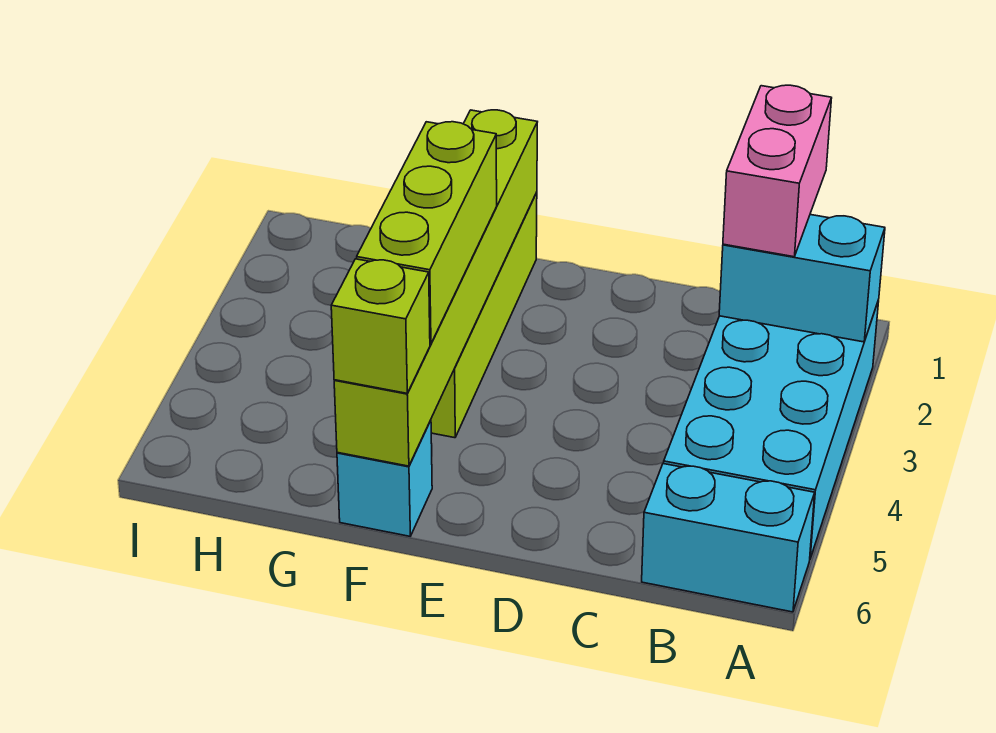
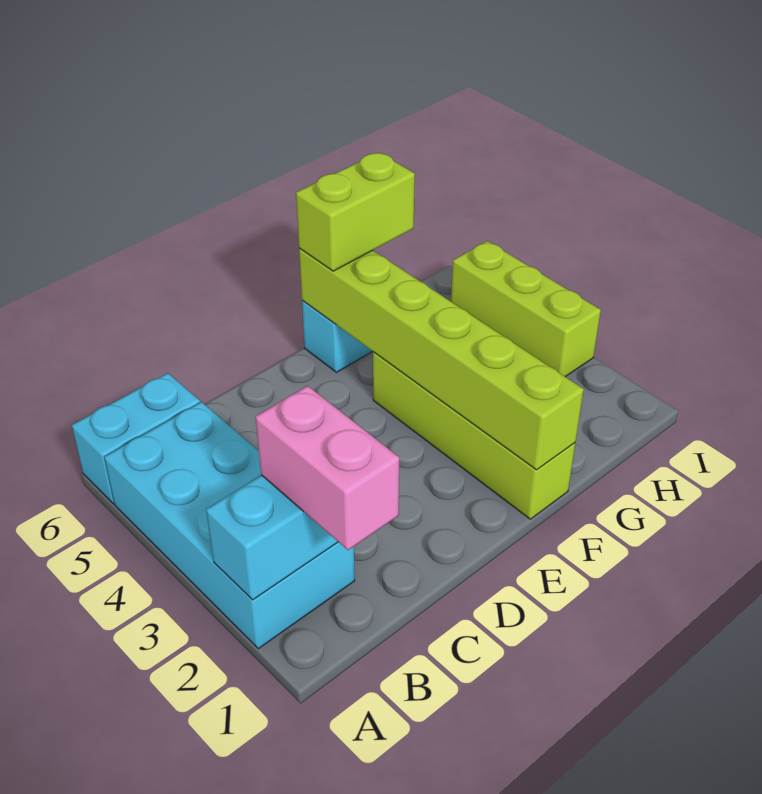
lime brick F3:F5 level 3 -> lime brick I3:I5 level 1
lime brick F6 level 3 -> lime brick F6:G6 level 3

